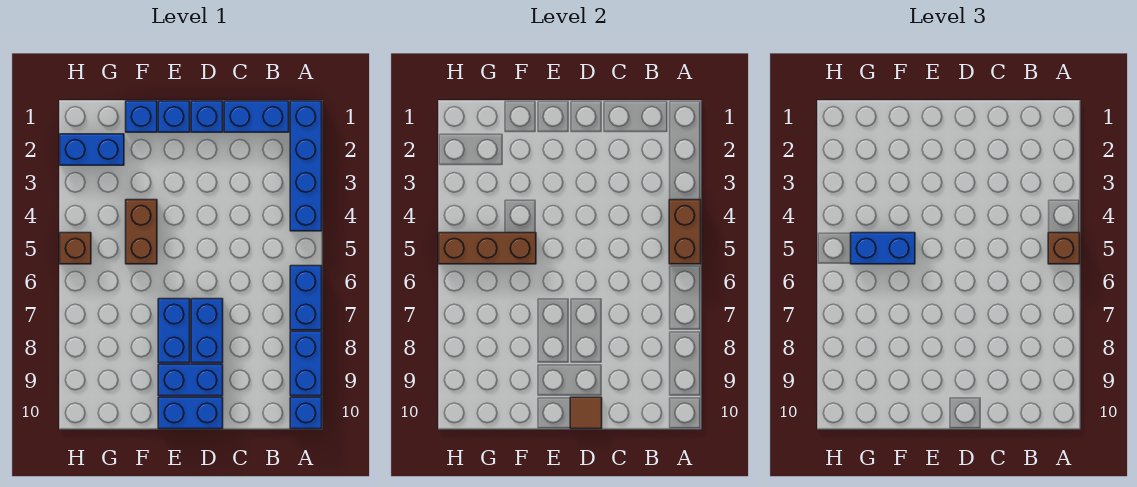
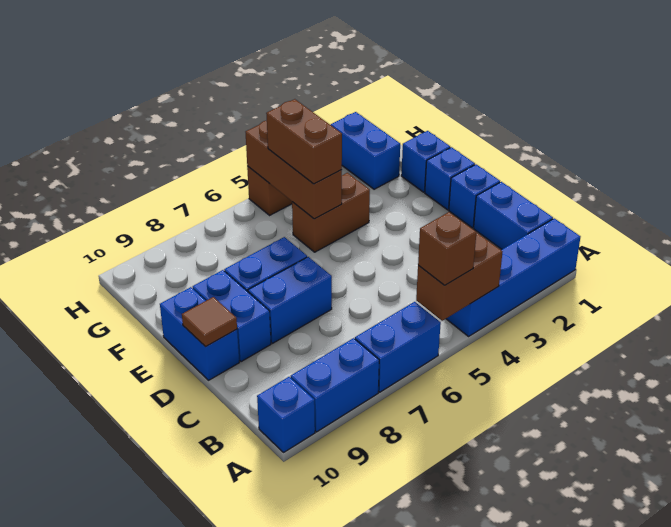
blue brick F5:G5 level 3 -> brown brick F5:G5 level 3

